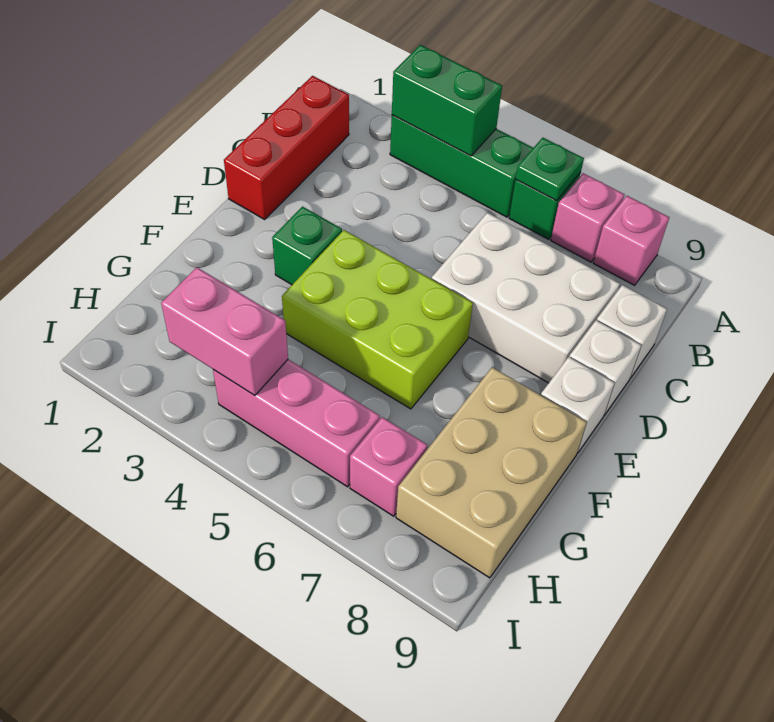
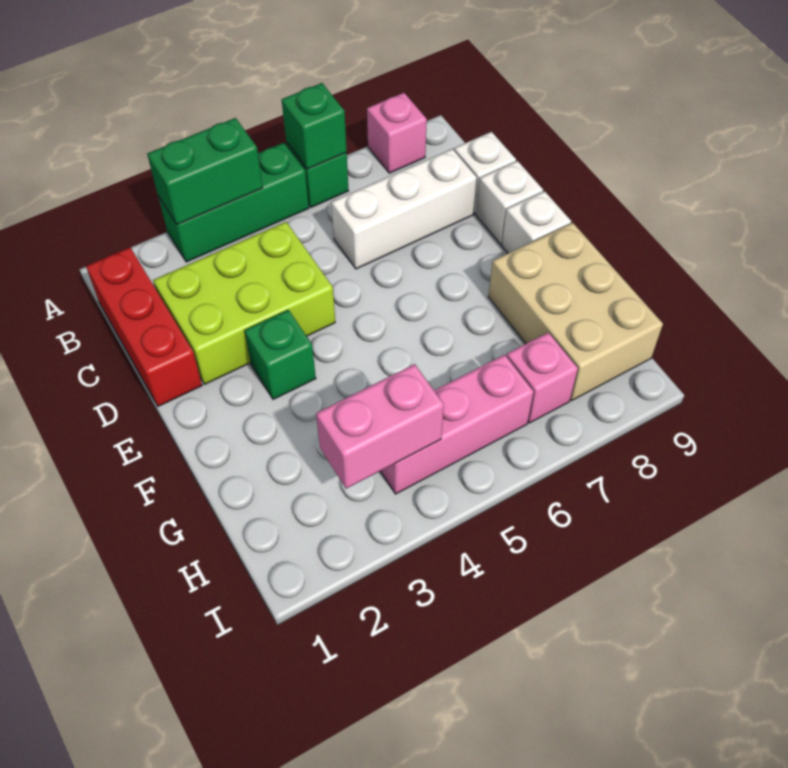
green plate A6 level 2 -> green brick A6 level 2
pink brick A7 level 1 -> none
white brick C6:D8 level 1 -> white brick C6:C8 level 1
lime brick E4:F6 level 1 -> lime brick C2:D4 level 1

